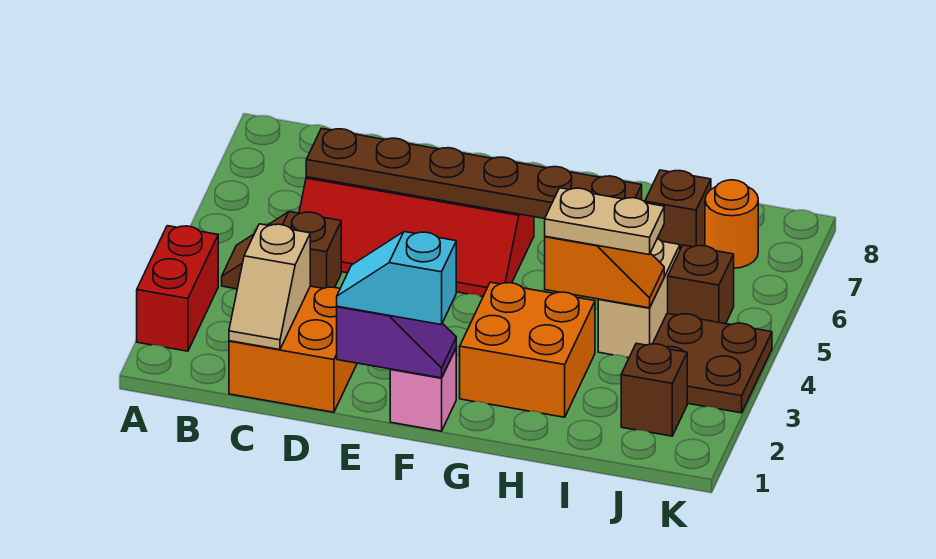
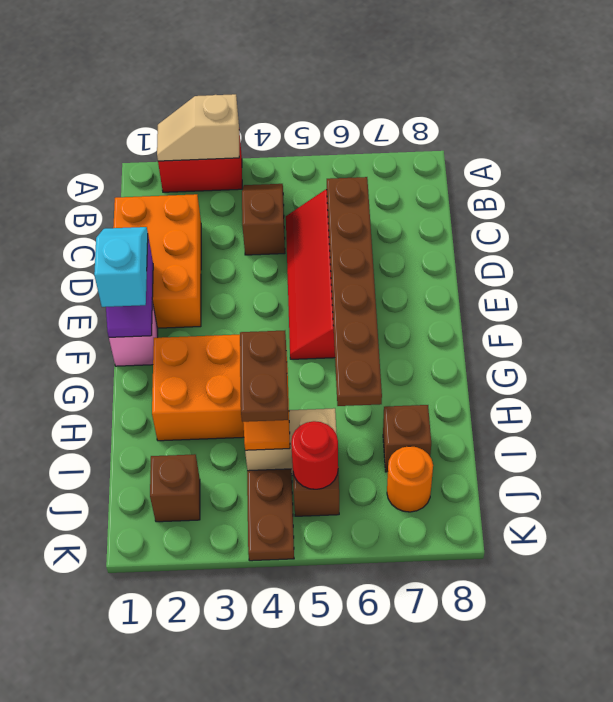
orange brick C1:D2 level 1 -> orange brick C1:E2 level 1
tan slope C1:C2 level 2 top 2 -> tan slope A2:A3 level 2 top 3
tan plate H4:I4 level 3 -> brown plate H4:I4 level 3
brown plate J3:K4 level 1 -> brown plate J4:K4 level 1
none -> red round brick J5 level 2

